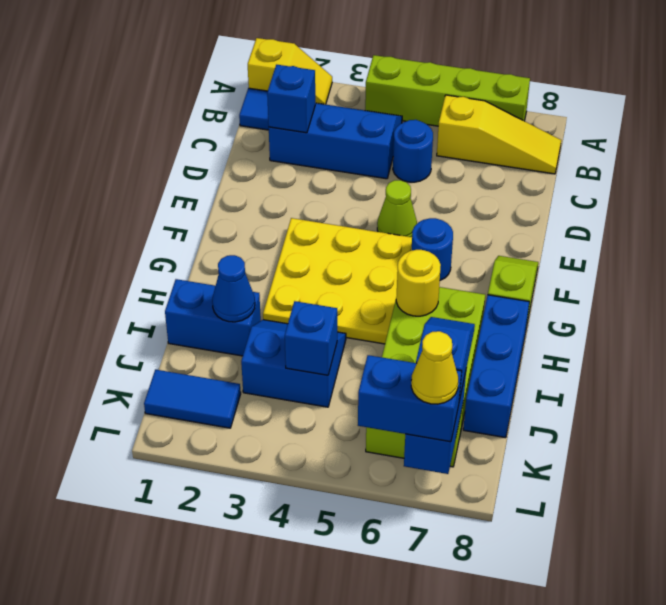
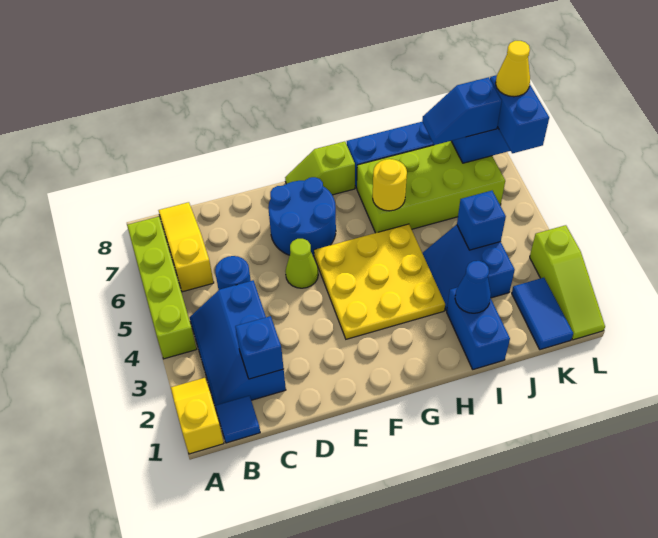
blue round brick F6 level 1 -> blue round brick E6:F7 level 1
none -> lime slope L1:L3 level 1 top 3

